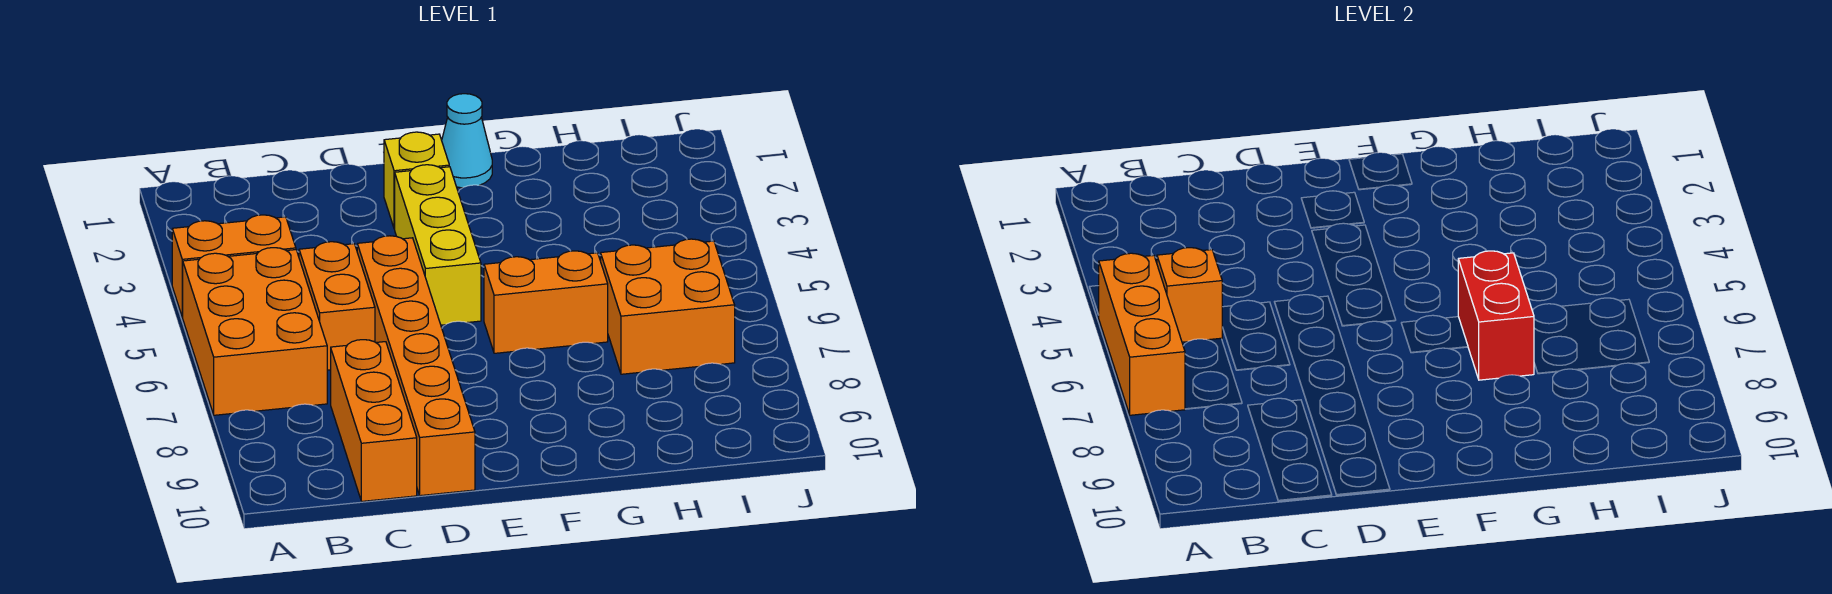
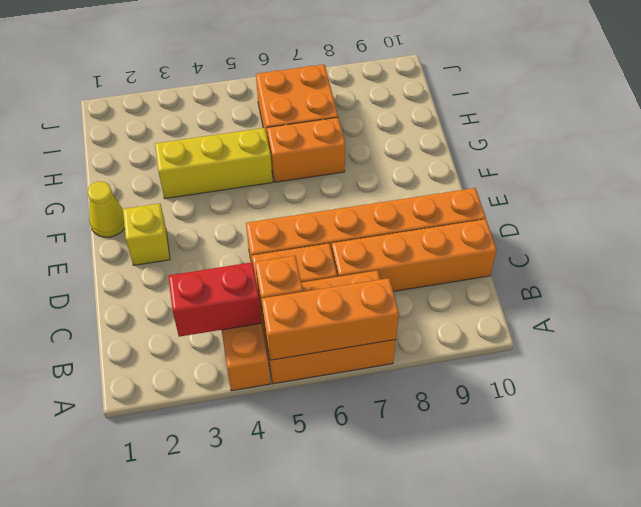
orange brick C8:C10 level 1 -> orange brick C7:C10 level 1
yellow brick E3:E5 level 1 -> yellow brick G3:G5 level 1
cyan cone F1 level 1 -> yellow cone F1 level 1
orange brick F6:G6 level 1 -> orange brick G6:G7 level 1
red brick G6:G7 level 2 -> red brick B3:B4 level 2

